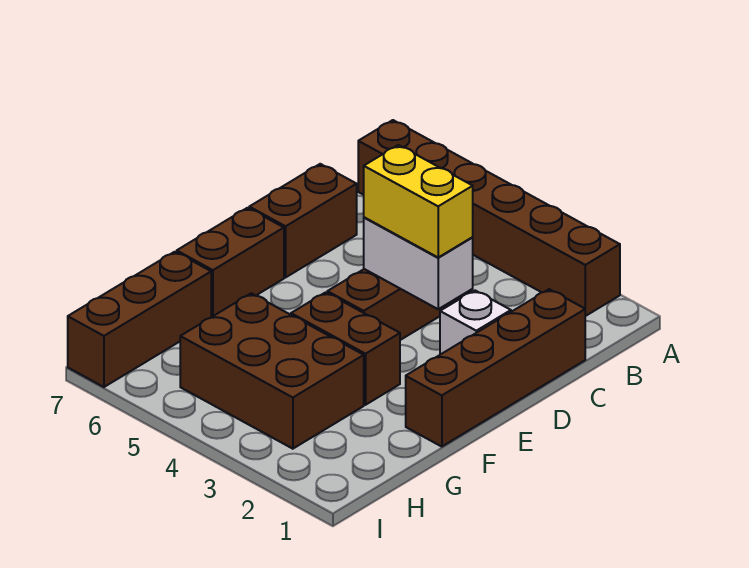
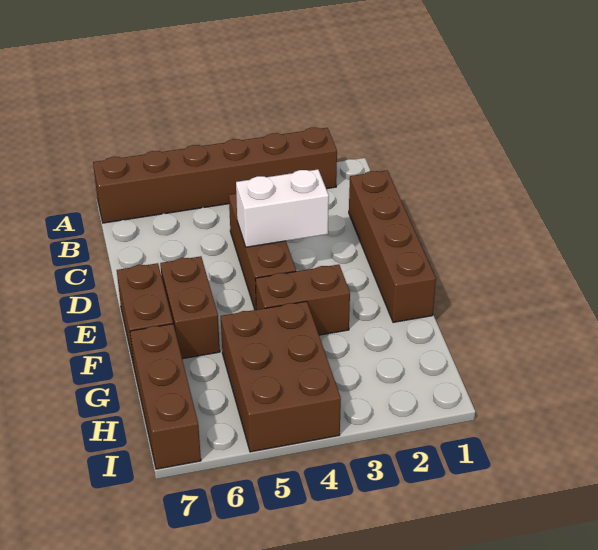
brown brick C7:D7 level 1 -> brown brick E6:F6 level 1
white brick D2 level 1 -> none
yellow brick D3:D4 level 3 -> none
brown brick G3:H5 level 1 -> brown brick G4:I5 level 1

